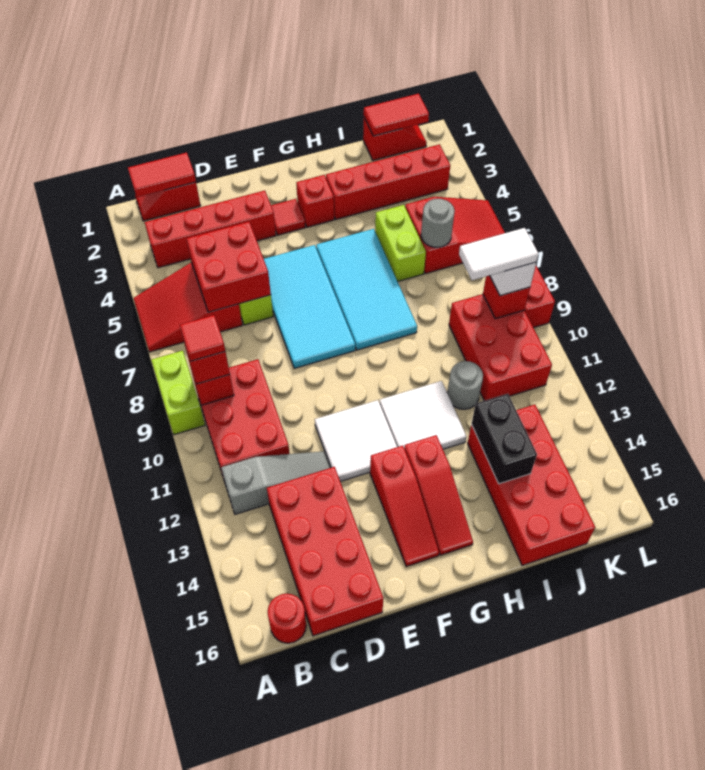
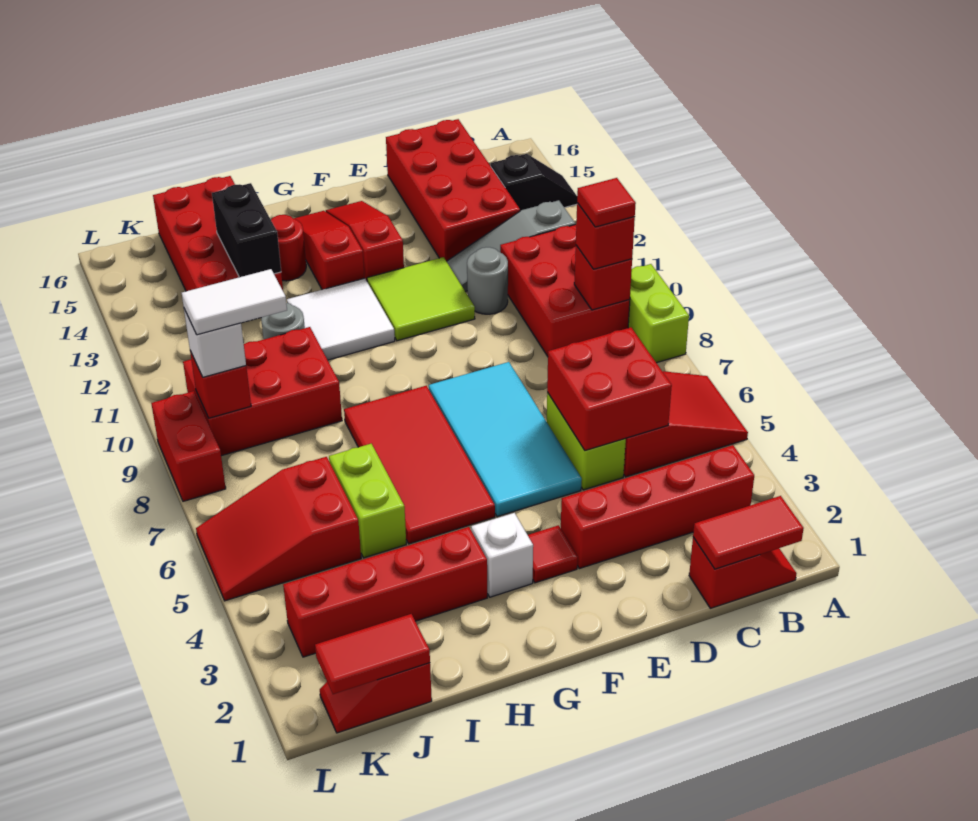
none -> black slope A14:B14 level 1 top B
red round brick B16 level 1 -> red round brick H14 level 1
white tile E11:F12 level 1 -> lime tile E11:F12 level 1
red brick G3 level 1 -> white brick G3 level 1
cyan tile G5:H8 level 1 -> red tile G5:H8 level 1
grey round brick J6 level 2 -> grey round brick D11 level 1
red brick J9:K11 level 1 -> red brick I9:K10 level 1

